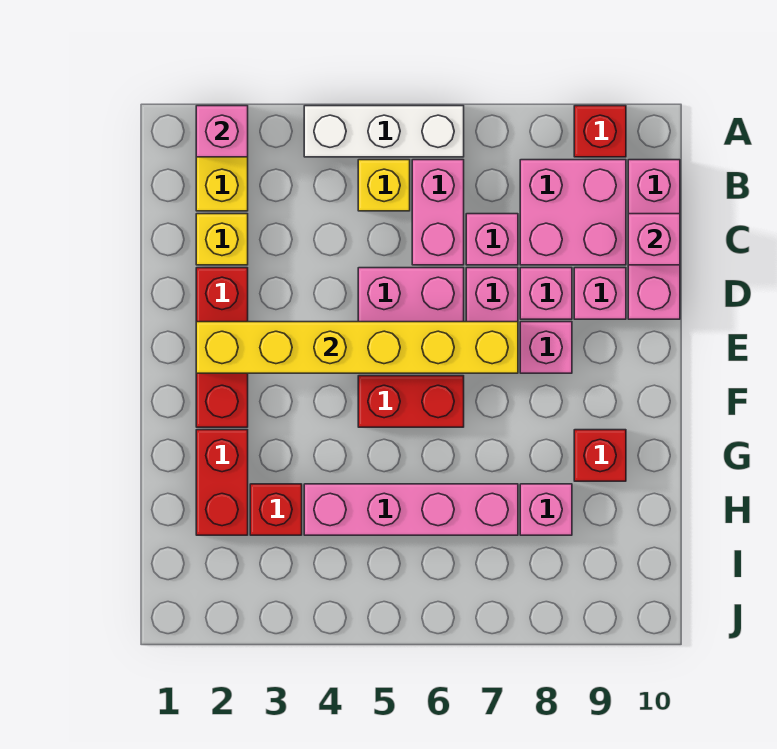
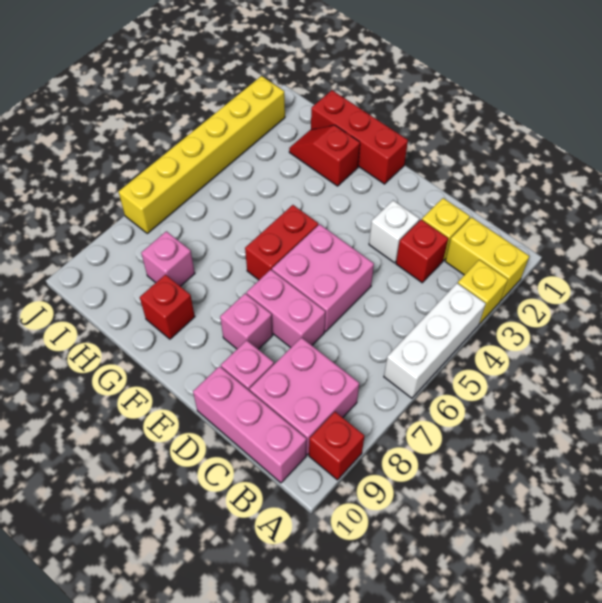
pink brick A2 level 2 -> none
yellow brick B5 level 1 -> yellow brick A3 level 1
pink brick B6:C6 level 1 -> none
pink brick C7 level 1 -> none
pink brick C10 level 2 -> none
red brick D2:F2 level 1 -> red brick F1:H1 level 1
none -> white brick D3 level 1
pink brick D8 level 1 -> none
yellow brick E2:E7 level 2 -> yellow brick J2:J7 level 1
red brick G2:H2 level 1 -> red slope G2:H2 level 1 top G
red brick H3 level 1 -> red brick C3 level 1
pink brick H4:H7 level 1 -> none

